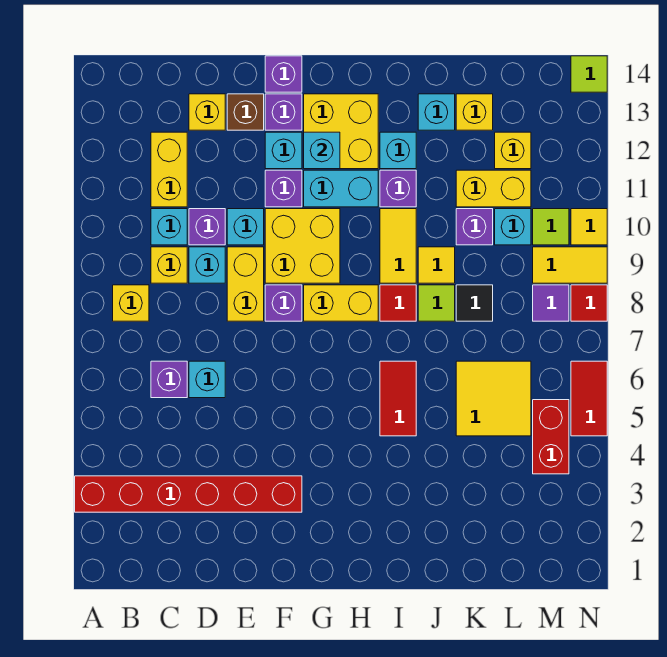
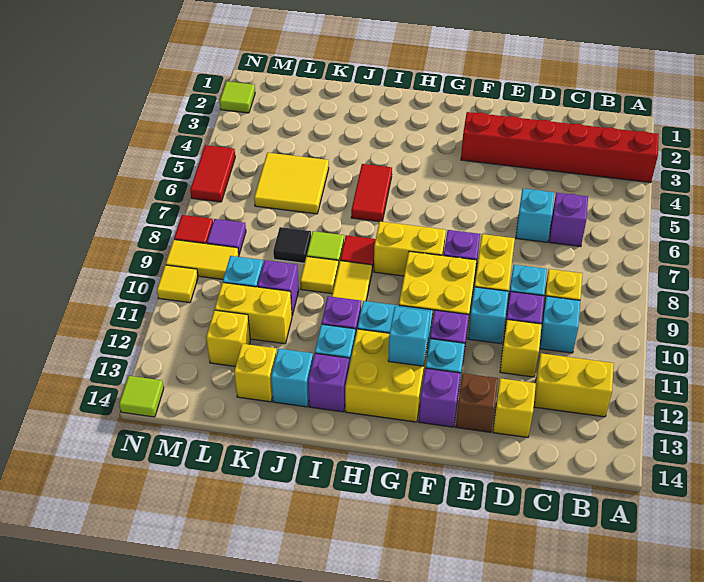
yellow brick B8 level 1 -> yellow brick D11 level 1
yellow brick C11:C12 level 1 -> yellow brick B12:C12 level 1
purple brick F14 level 1 -> purple brick I13 level 1
red brick M4:M5 level 1 -> none
lime tile M10 level 1 -> lime tile N2 level 1

